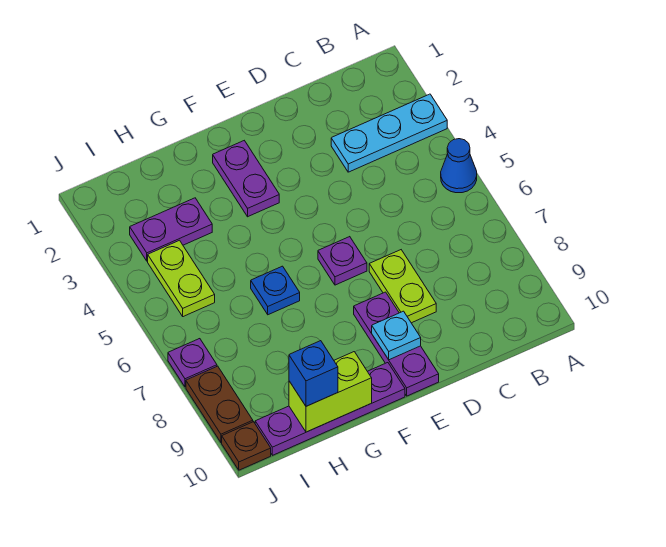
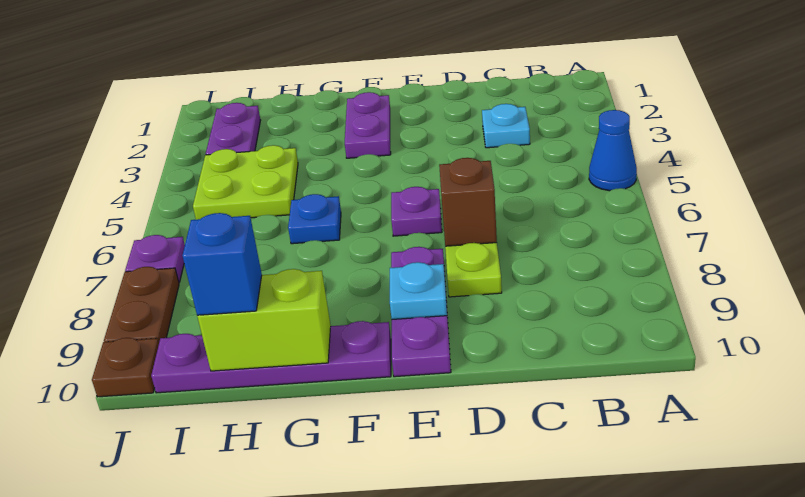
cyan plate A3:C3 level 1 -> cyan plate C3 level 1
none -> brown brick D7 level 2
purple plate H3:I3 level 1 -> purple plate I2:I3 level 1
lime plate I4:I5 level 1 -> lime plate H4:I5 level 1

